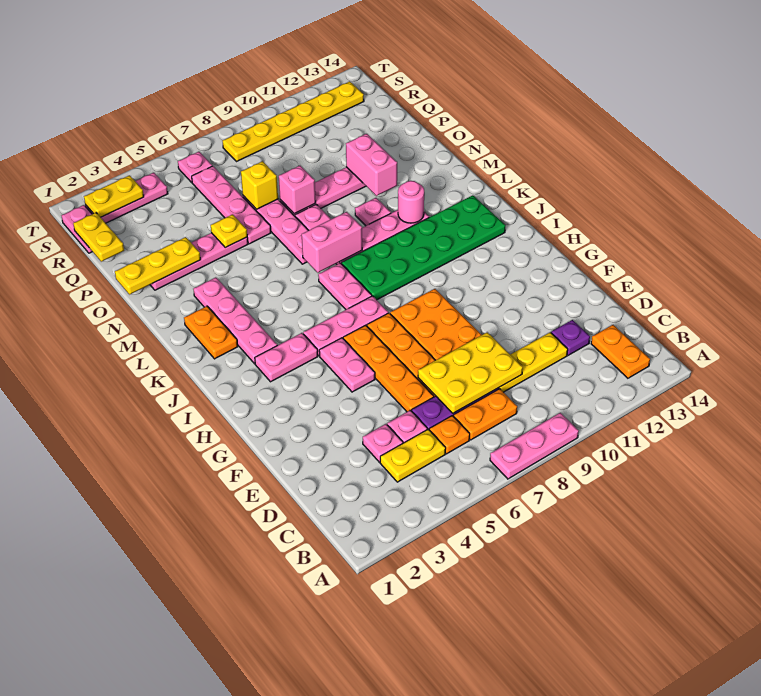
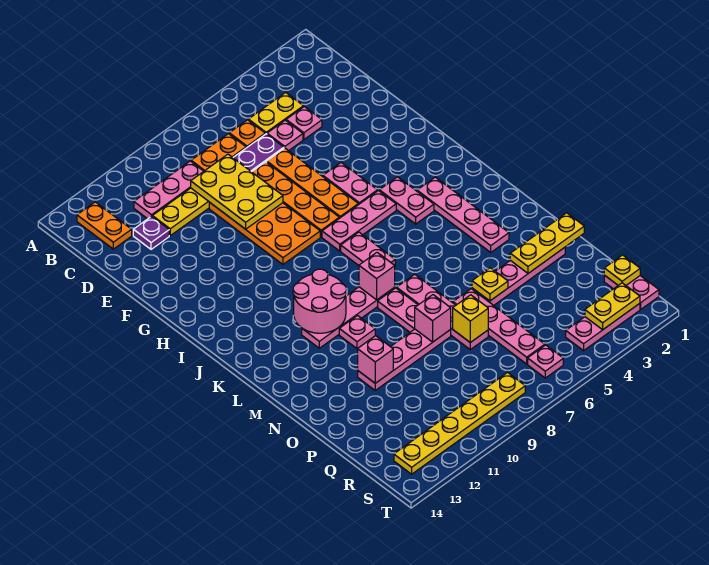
pink plate A7:A9 level 1 -> pink plate C9:C11 level 1
yellow plate D7:E9 level 2 -> yellow plate D8:F9 level 2
pink plate I3:I4 level 1 -> pink plate I4:J4 level 1
green plate J8:K13 level 1 -> none
orange plate K2:L2 level 1 -> none
pink brick L7:L8 level 2 -> pink brick L8 level 2
pink round brick L11 level 2 -> pink round brick K10:L11 level 2
pink brick N11:O11 level 2 -> pink brick O11 level 2
yellow plate Q1:R1 level 2 -> yellow plate R1 level 2

